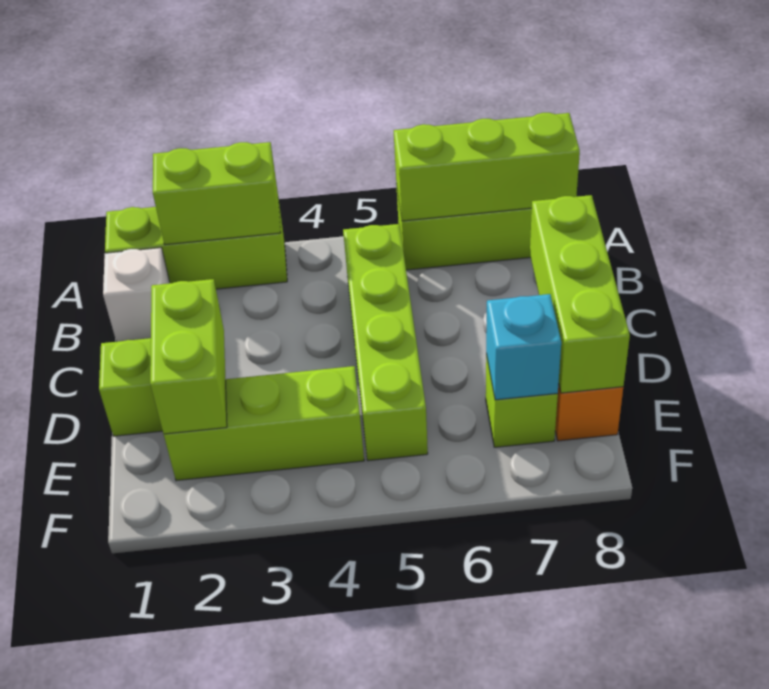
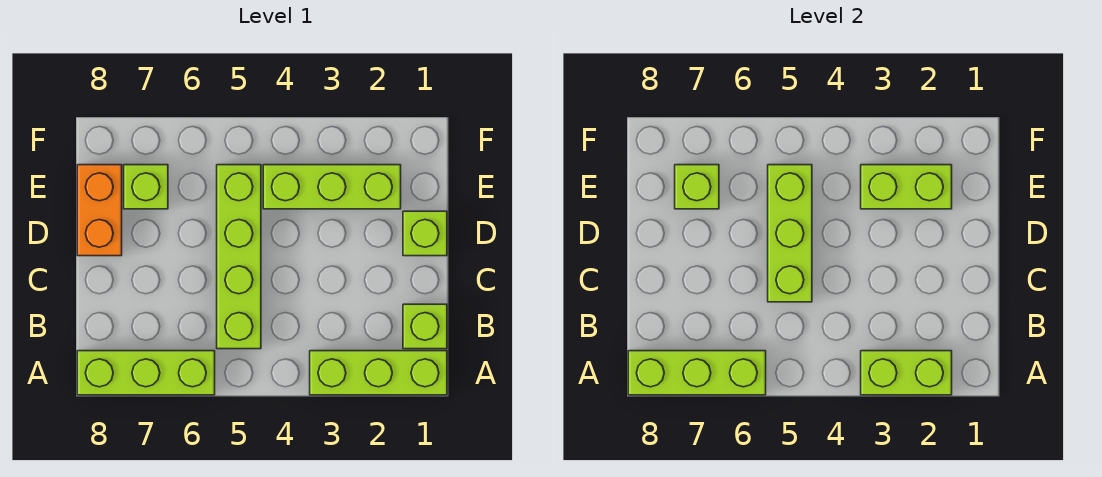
white brick B1 level 1 -> lime brick B1 level 1
lime brick C8:E8 level 2 -> lime brick C5:E5 level 2
lime brick D2:E2 level 2 -> lime brick E2:E3 level 2
cyan brick E7 level 2 -> lime brick E7 level 2

